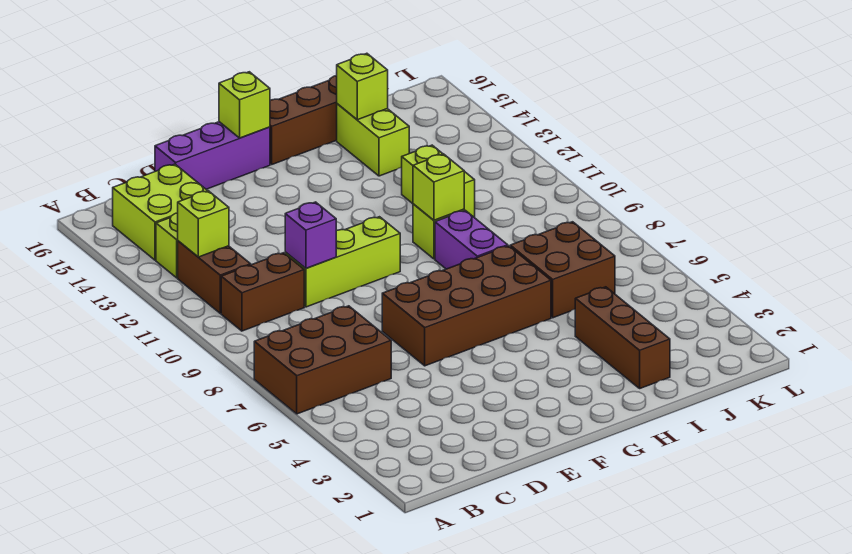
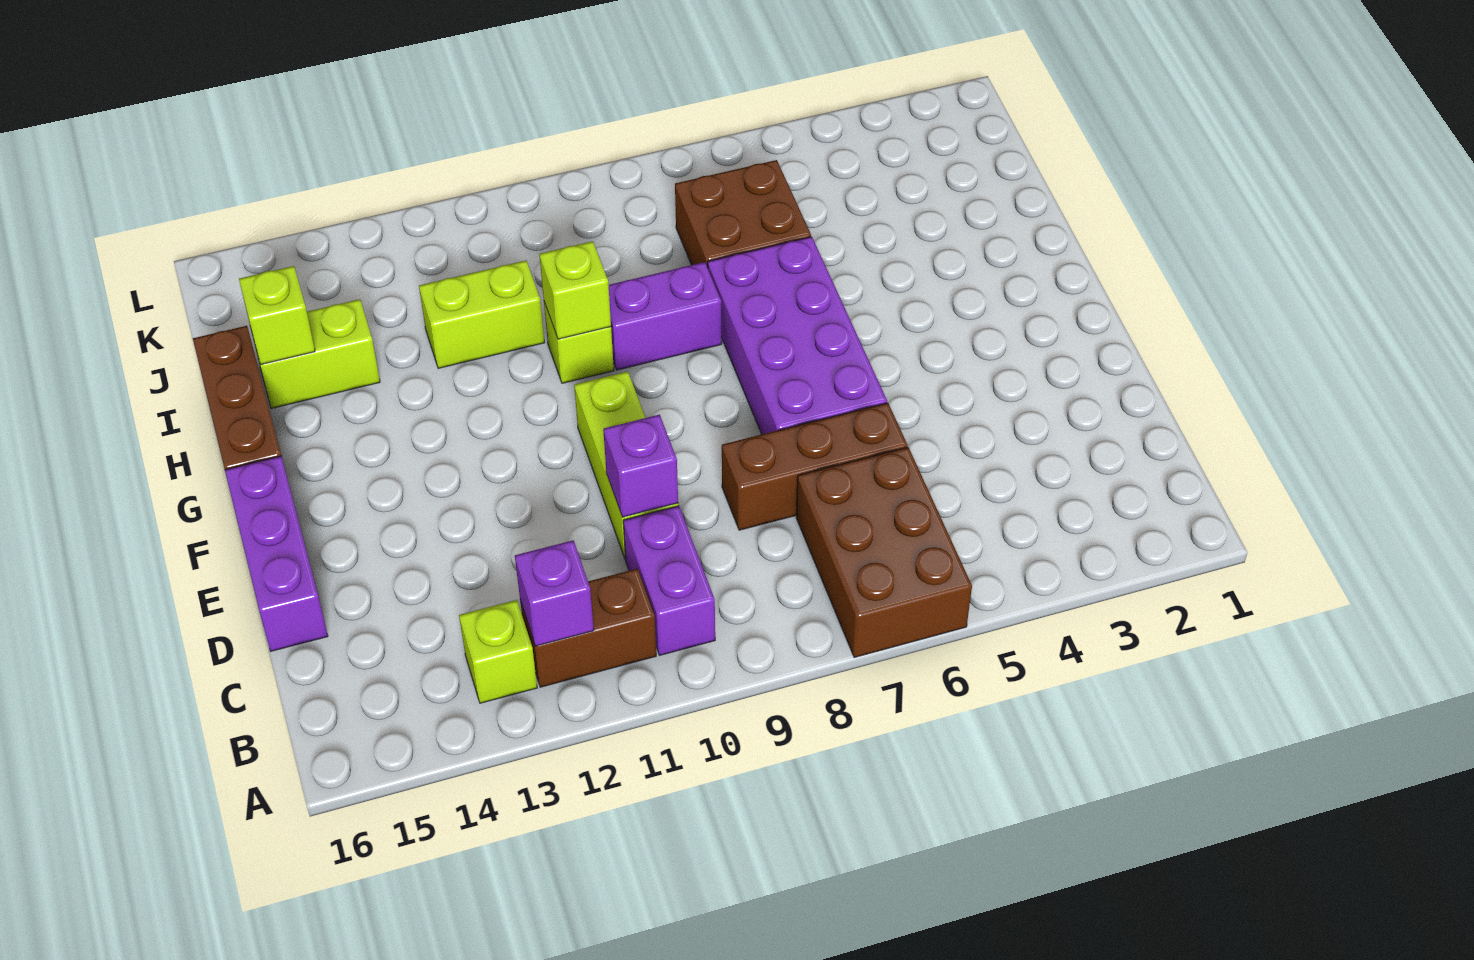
brown brick B10:C10 level 1 -> purple brick B10:C10 level 1
lime brick B12 level 2 -> purple brick B12 level 2
lime brick B14:C15 level 1 -> none
brown brick E6:H7 level 1 -> purple brick E6:H7 level 1
lime brick F16 level 2 -> none
brown brick I2:I4 level 1 -> brown brick D6:D8 level 1

